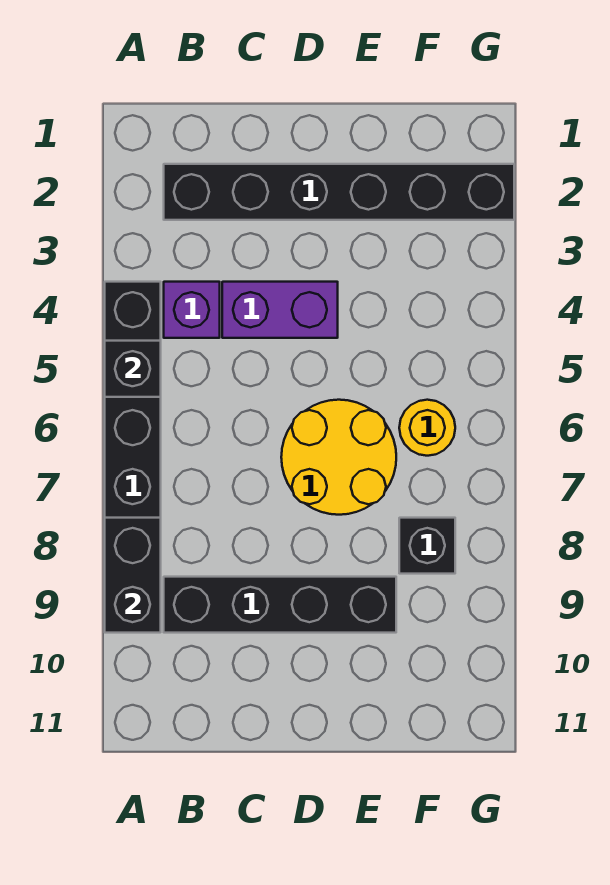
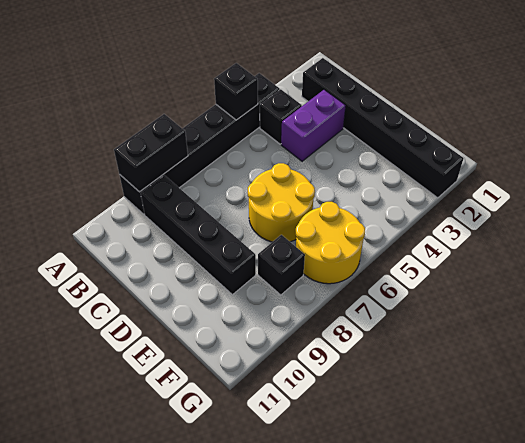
purple brick B4 level 1 -> black brick B4 level 1
purple brick C4:D4 level 1 -> purple brick C3:C4 level 1
yellow round brick F6 level 1 -> yellow round brick F6:G7 level 1

